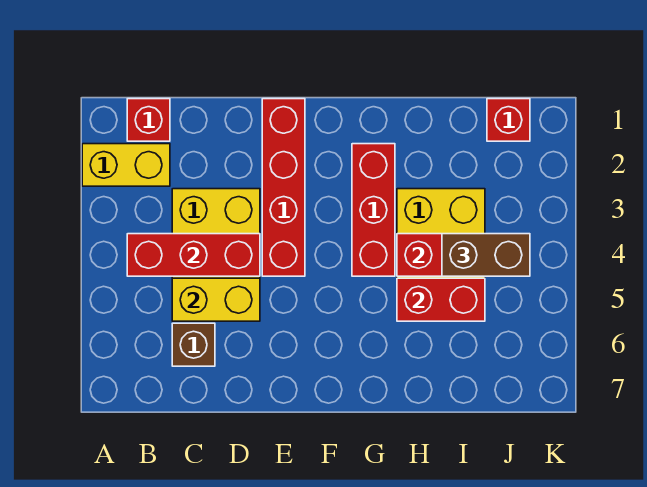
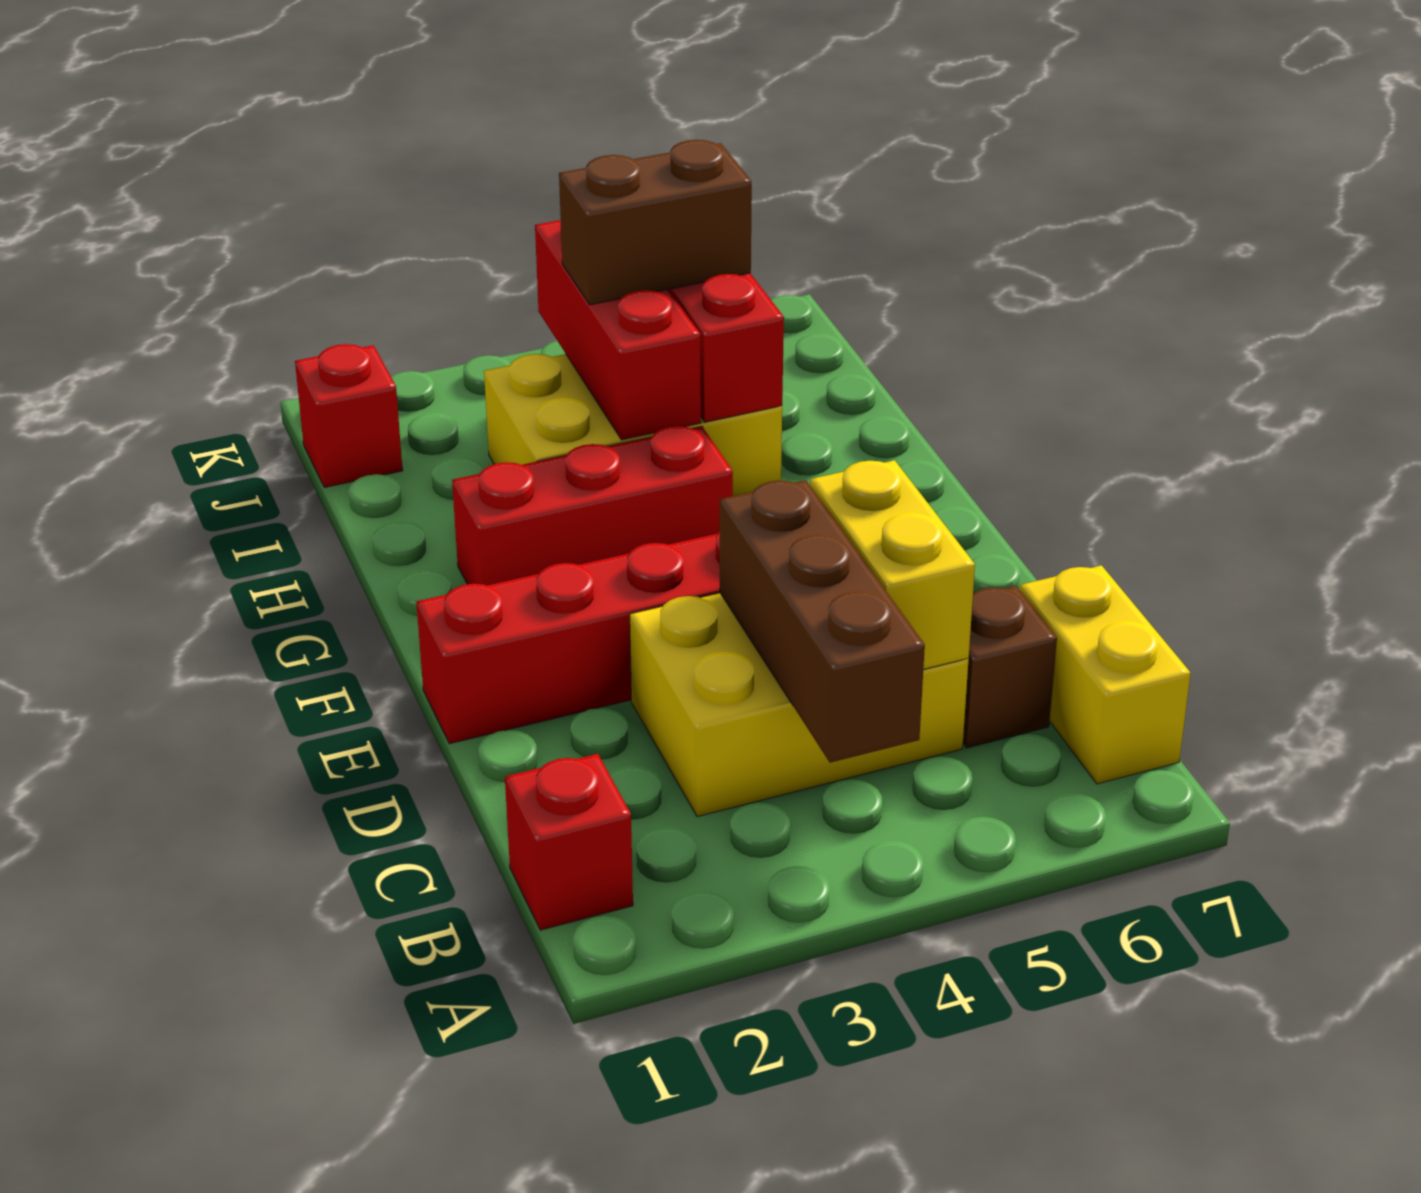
yellow brick A2:B2 level 1 -> yellow brick B7:C7 level 1
red brick B4:D4 level 2 -> brown brick B4:D4 level 2
brown brick I4:J4 level 3 -> brown brick I4:I5 level 3

